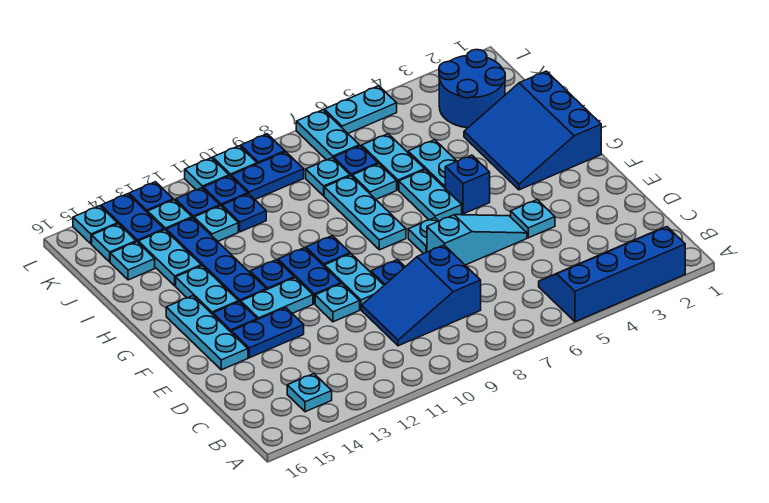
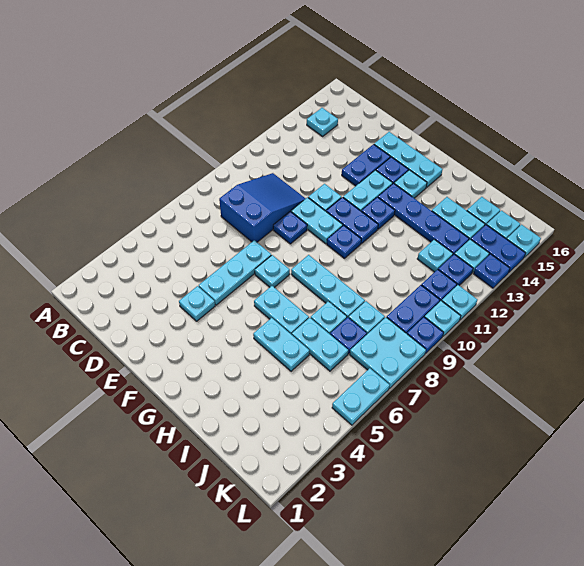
blue slope A2:B5 level 1 top A -> none
cyan slope E5:E7 level 1 top 7 -> cyan plate E5:E7 level 1
blue slope G1:I3 level 1 top 1 -> none
blue brick G5 level 1 -> none
cyan plate G14:H14 level 1 -> cyan plate G14 level 1
blue round brick J2:K3 level 1 -> none
blue plate J11 level 1 -> none
cyan plate K7:L7 level 1 -> cyan plate K7:L8 level 1

